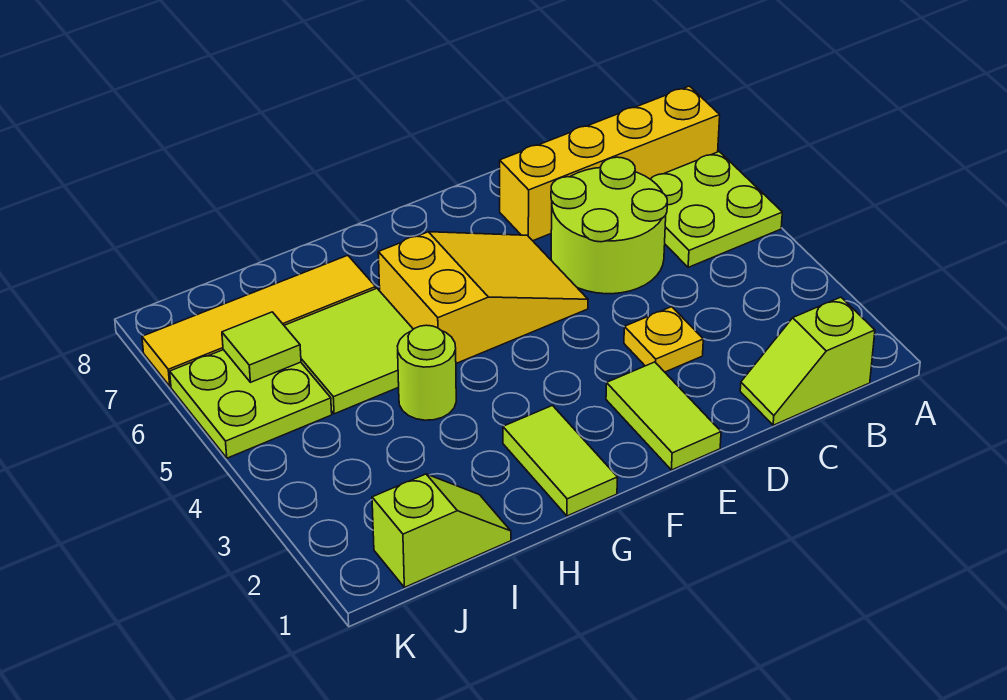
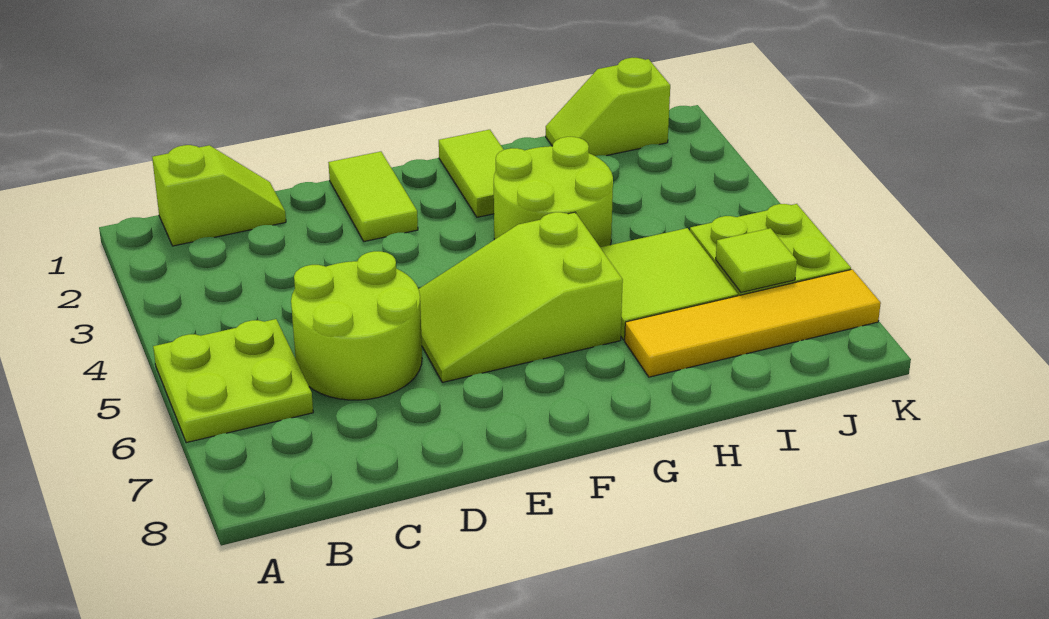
yellow brick A7:D7 level 1 -> none
yellow plate D3 level 1 -> none
yellow slope E5:G6 level 1 top G -> lime slope E5:G6 level 1 top G
lime round brick H4 level 1 -> lime round brick G3:H4 level 1

